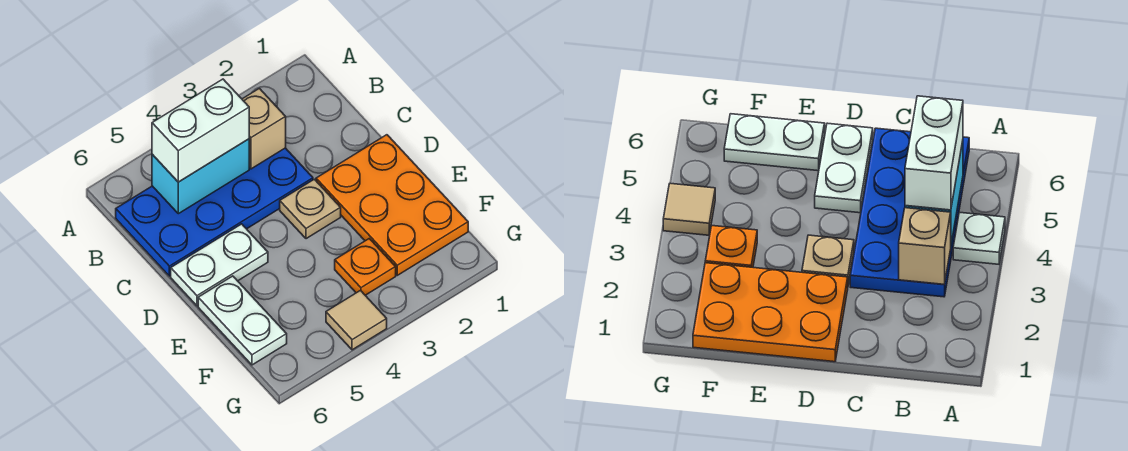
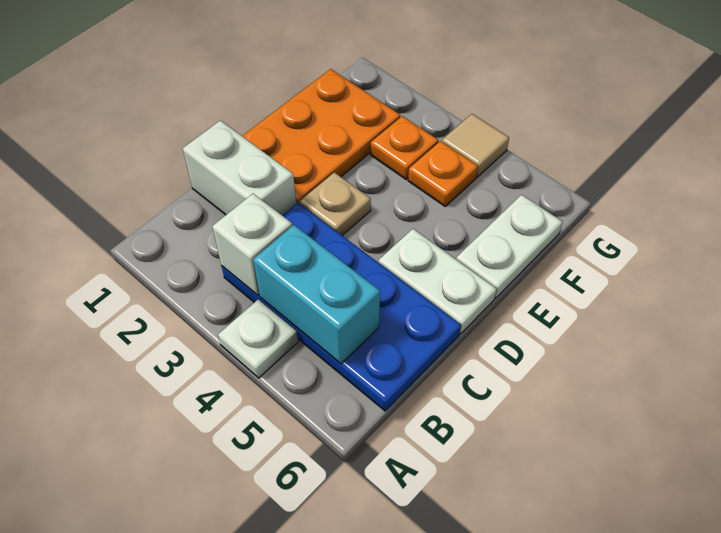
tan brick B3 level 2 -> white brick B3 level 2
white brick B4:B5 level 3 -> white brick C1:C2 level 1
none -> orange plate F4 level 1

